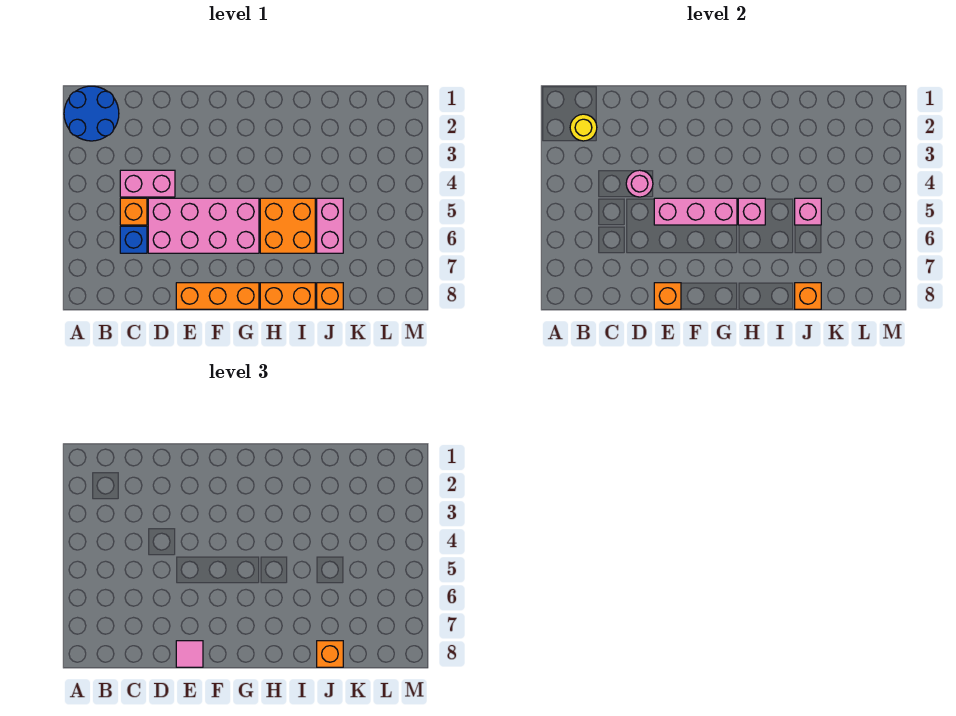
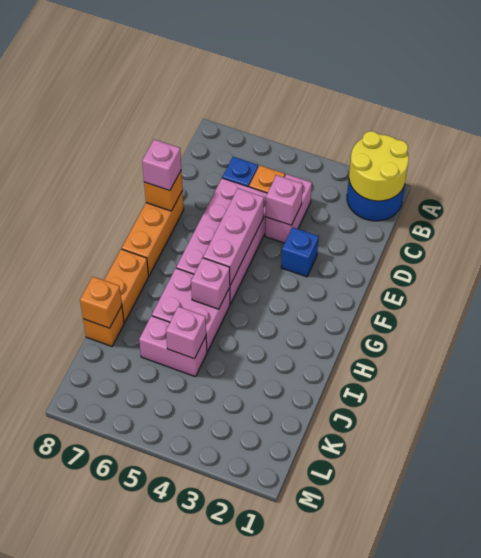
yellow round brick B2 level 2 -> yellow round brick A1:B2 level 2
pink round brick D4 level 2 -> pink brick D4 level 2
none -> blue brick E3 level 1
pink tile E8 level 3 -> pink brick E8 level 3
orange brick H5:I6 level 1 -> pink brick H5:I6 level 1
orange brick J8 level 3 -> none

